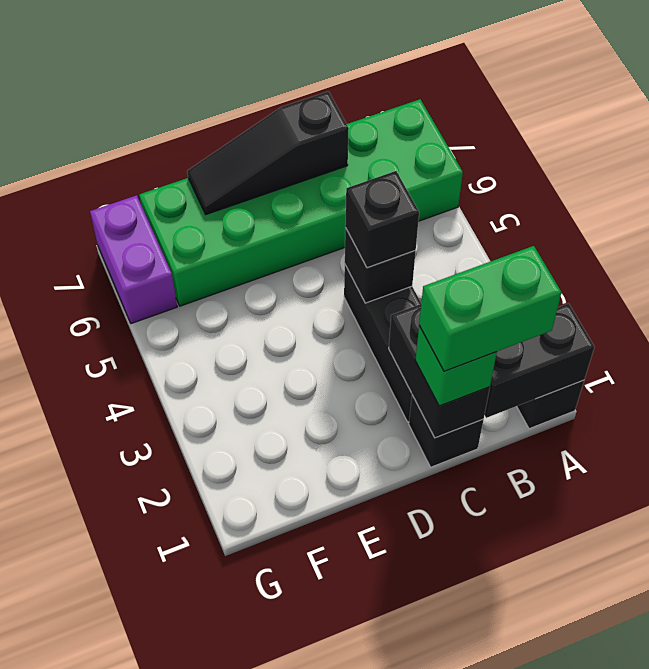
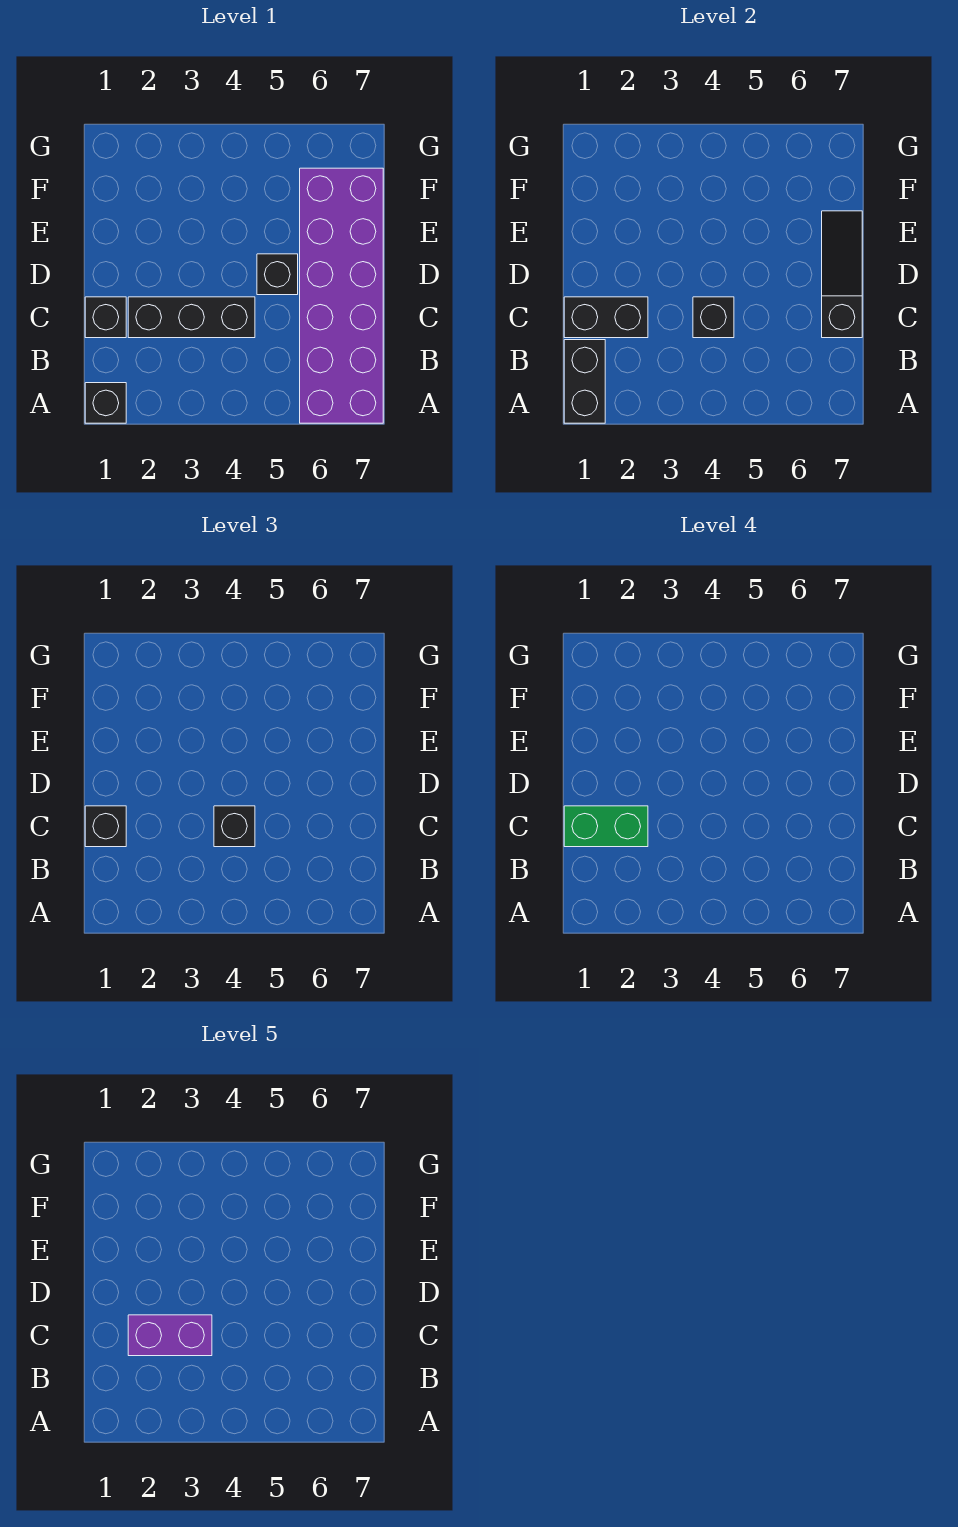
green brick A6:F7 level 1 -> purple brick A6:F7 level 1
green brick B1:C1 level 4 -> green brick C1:C2 level 4
green brick C1 level 3 -> black brick C1 level 3
none -> black brick D5 level 1
purple brick G6:G7 level 1 -> purple brick C2:C3 level 5

